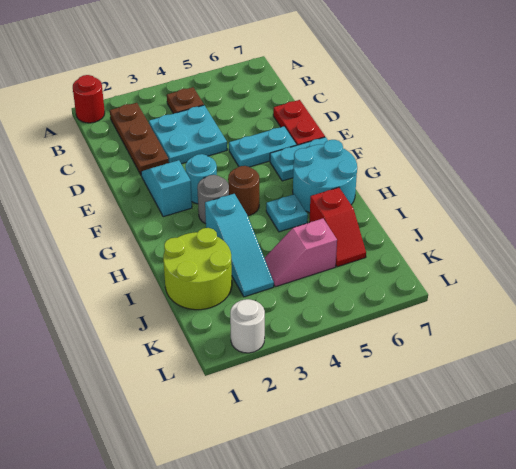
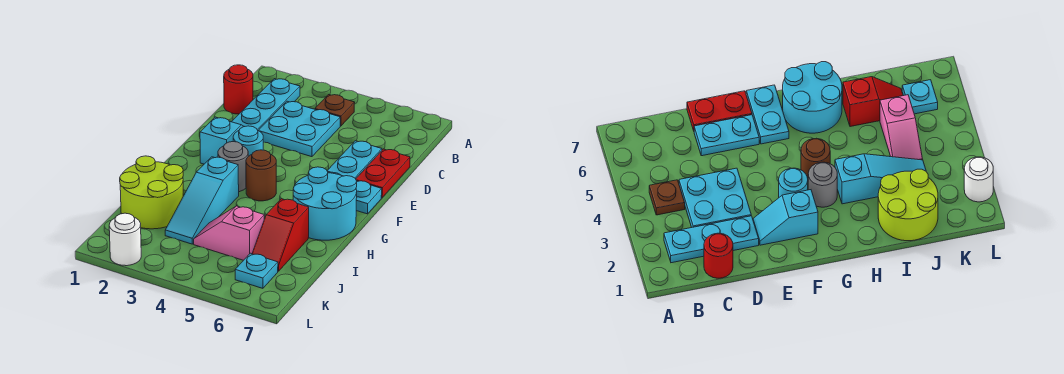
red round brick A1 level 1 -> red round brick C1 level 1
brown plate B2:D2 level 1 -> cyan plate B2:D2 level 1
cyan plate E5:E6 level 1 -> cyan plate D6:E6 level 1
cyan plate H5 level 1 -> cyan plate K6 level 1

